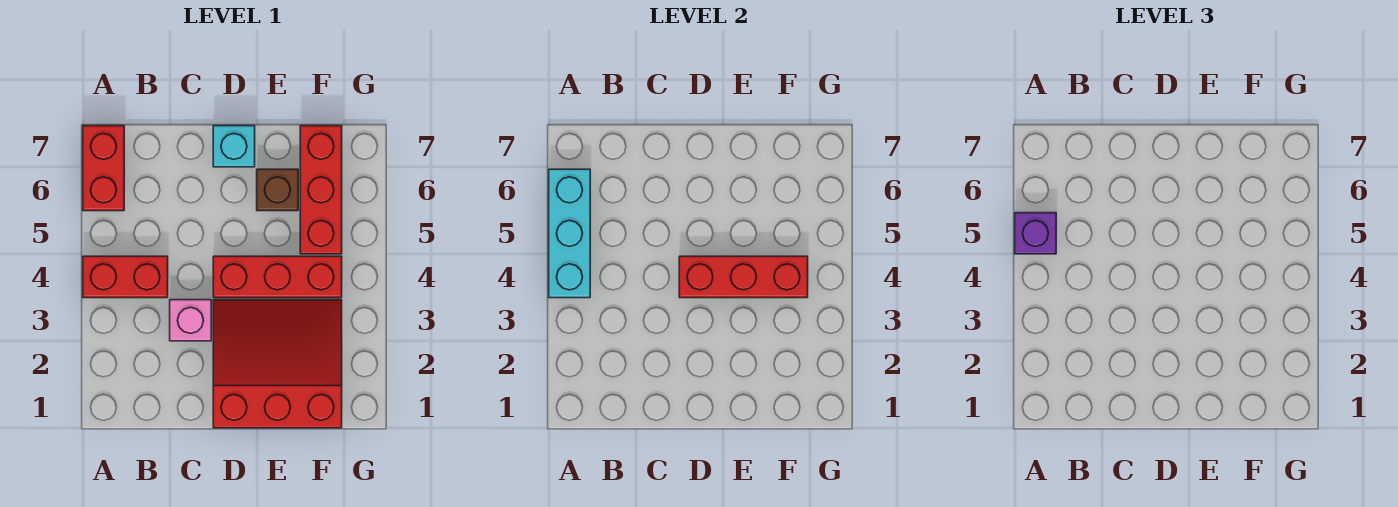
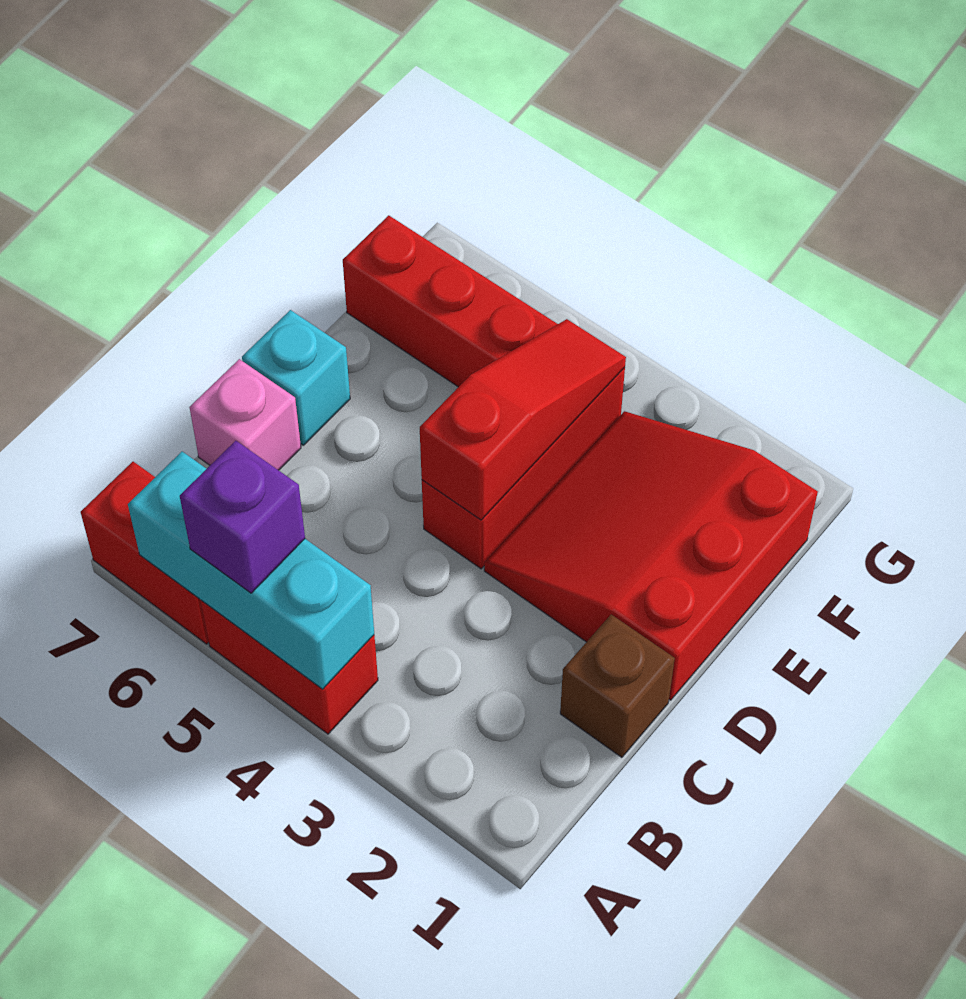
red brick A4:B4 level 1 -> red brick A4:A5 level 1
pink brick C3 level 1 -> pink brick C7 level 1
red brick D4:F4 level 2 -> red slope D4:F4 level 2 top D
brown brick E6 level 1 -> brown brick C1 level 1

